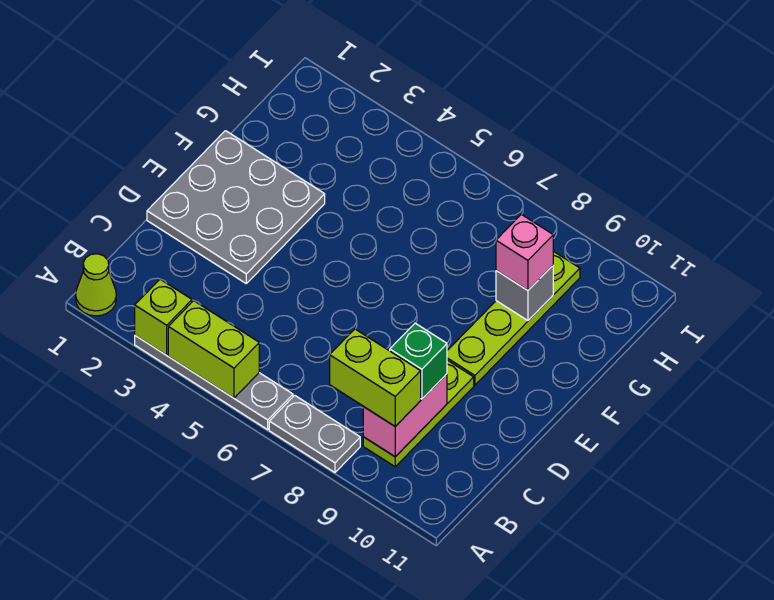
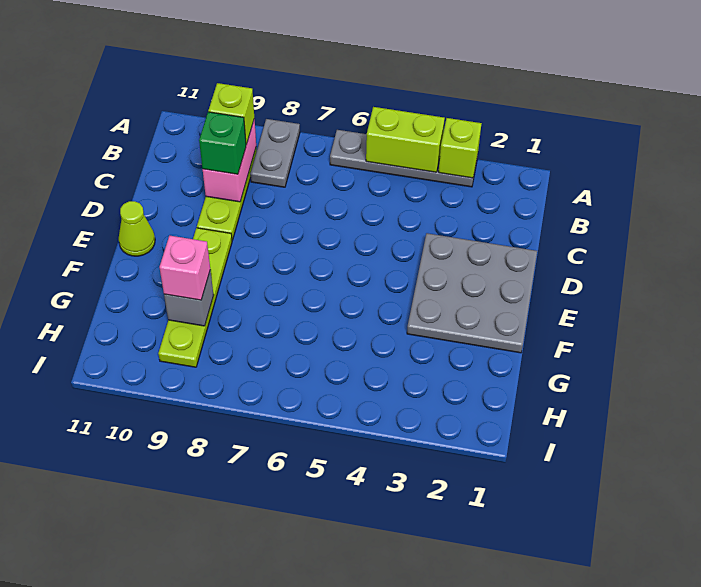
lime cone A1 level 1 -> lime cone E11 level 1
grey plate A7:A8 level 1 -> grey plate A8:B8 level 1
lime brick B8:B9 level 3 -> lime brick B9 level 3

